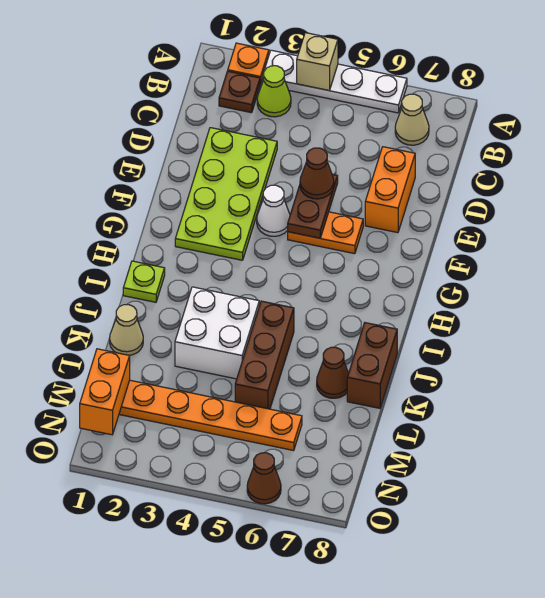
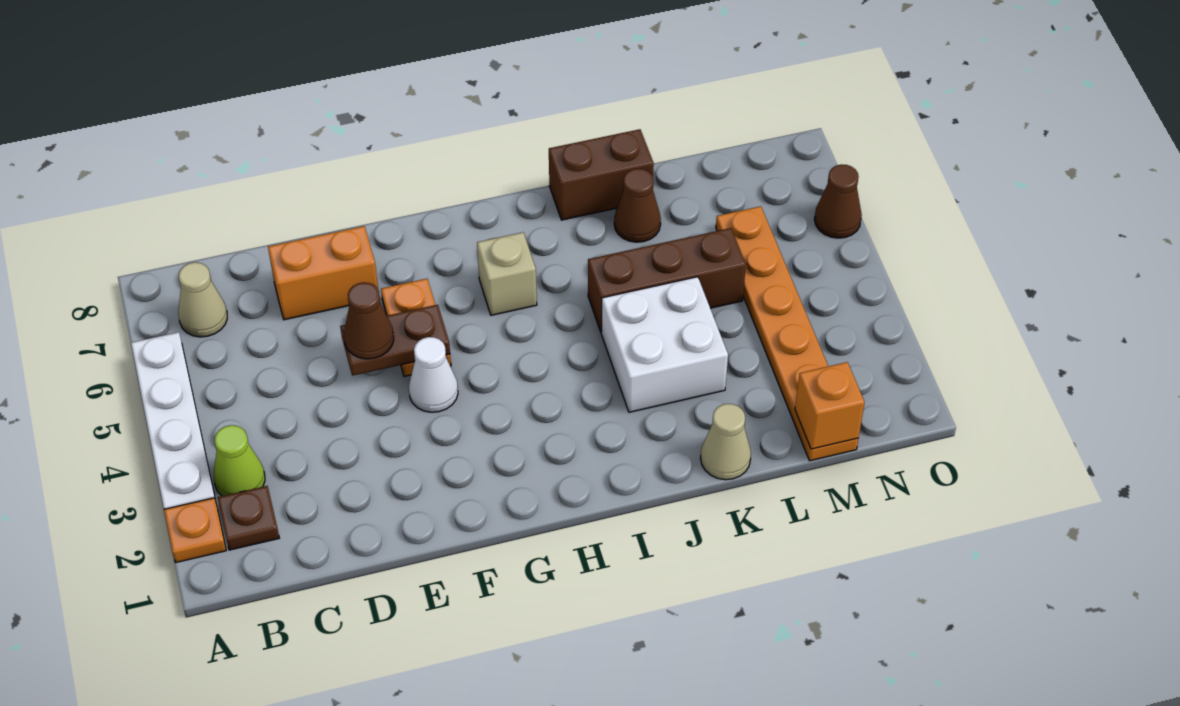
tan brick A4 level 2 -> tan brick H6 level 1
lime plate D2:G3 level 1 -> none
lime plate I1 level 1 -> none
orange brick M1:N1 level 2 -> orange brick M1 level 2

